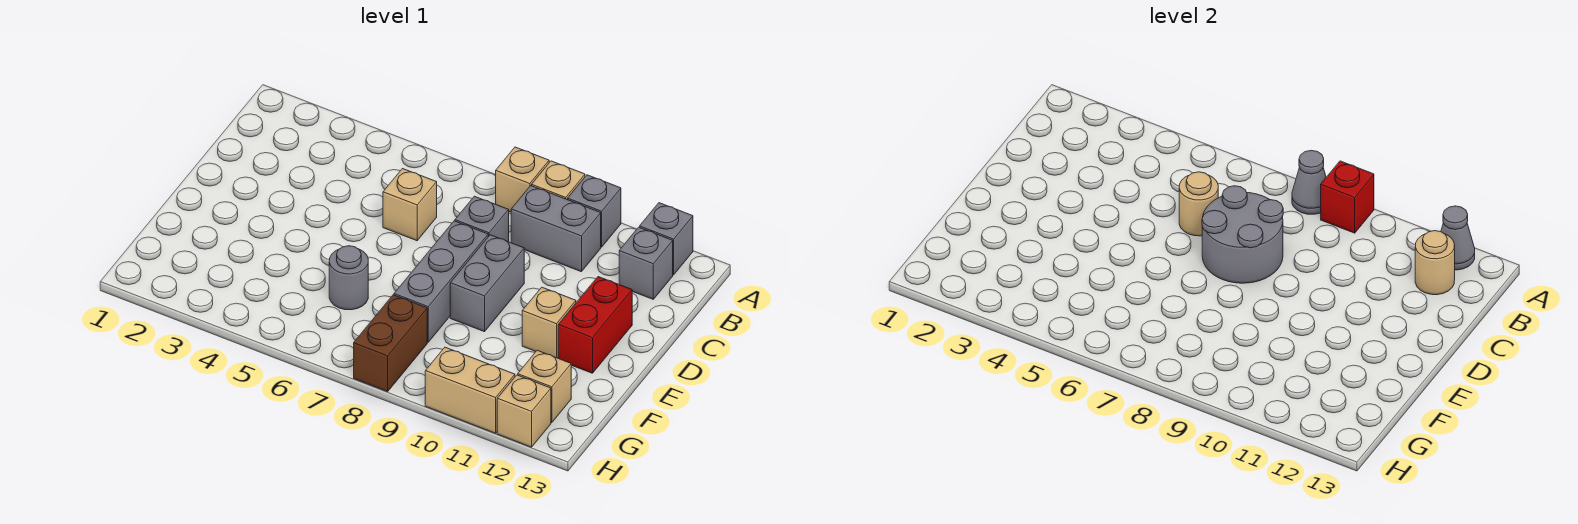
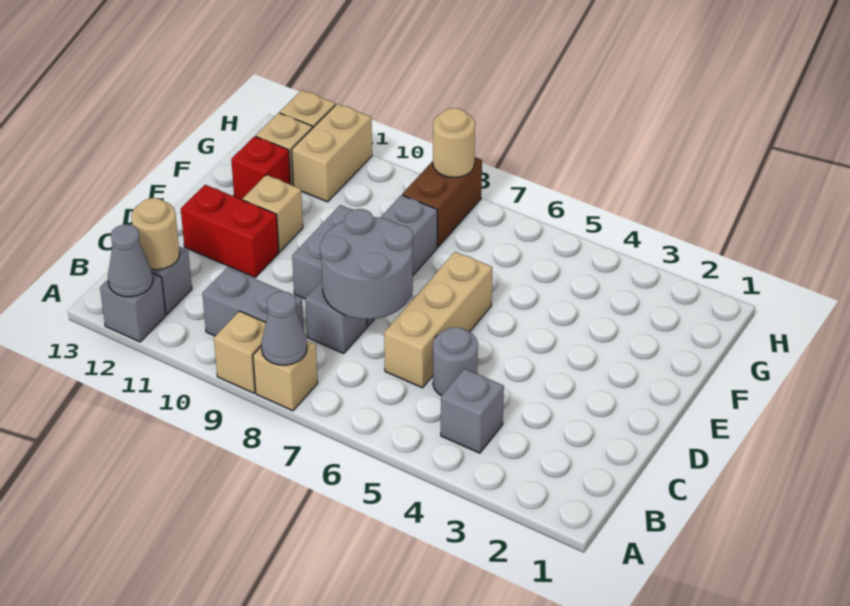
red brick A9 level 2 -> red brick F12 level 1
grey brick A10 level 1 -> grey brick B4 level 1
tan brick C6 level 1 -> tan brick C6:E6 level 1
tan round brick C6 level 2 -> tan round brick H8 level 2
red brick D12:E12 level 1 -> red brick D11:D12 level 1
grey round brick F6 level 1 -> grey round brick C5 level 1
tan brick H10:H11 level 1 -> tan brick G11:H11 level 1

